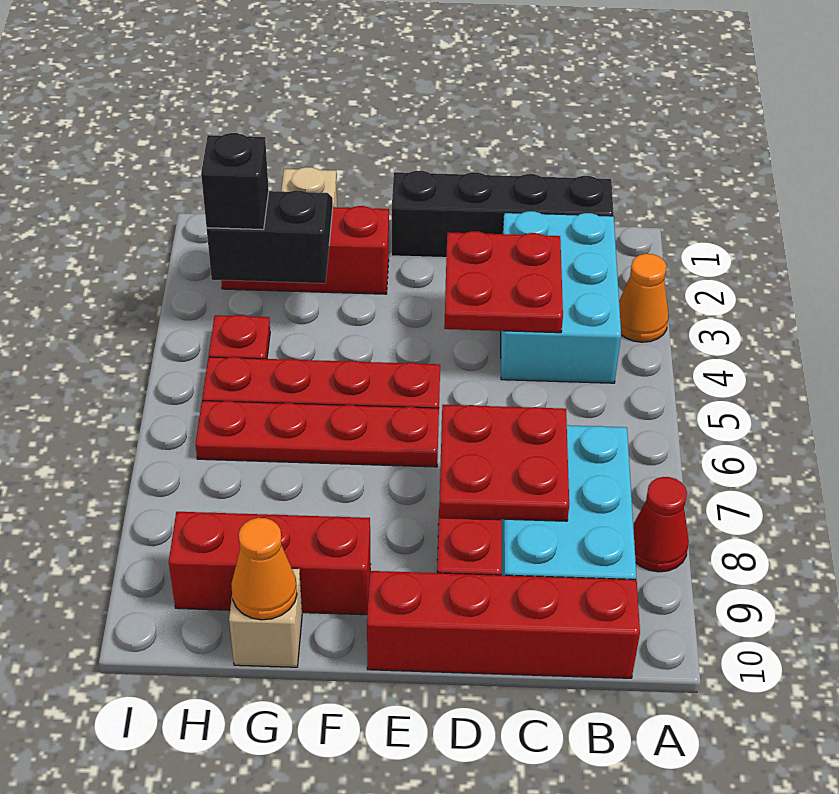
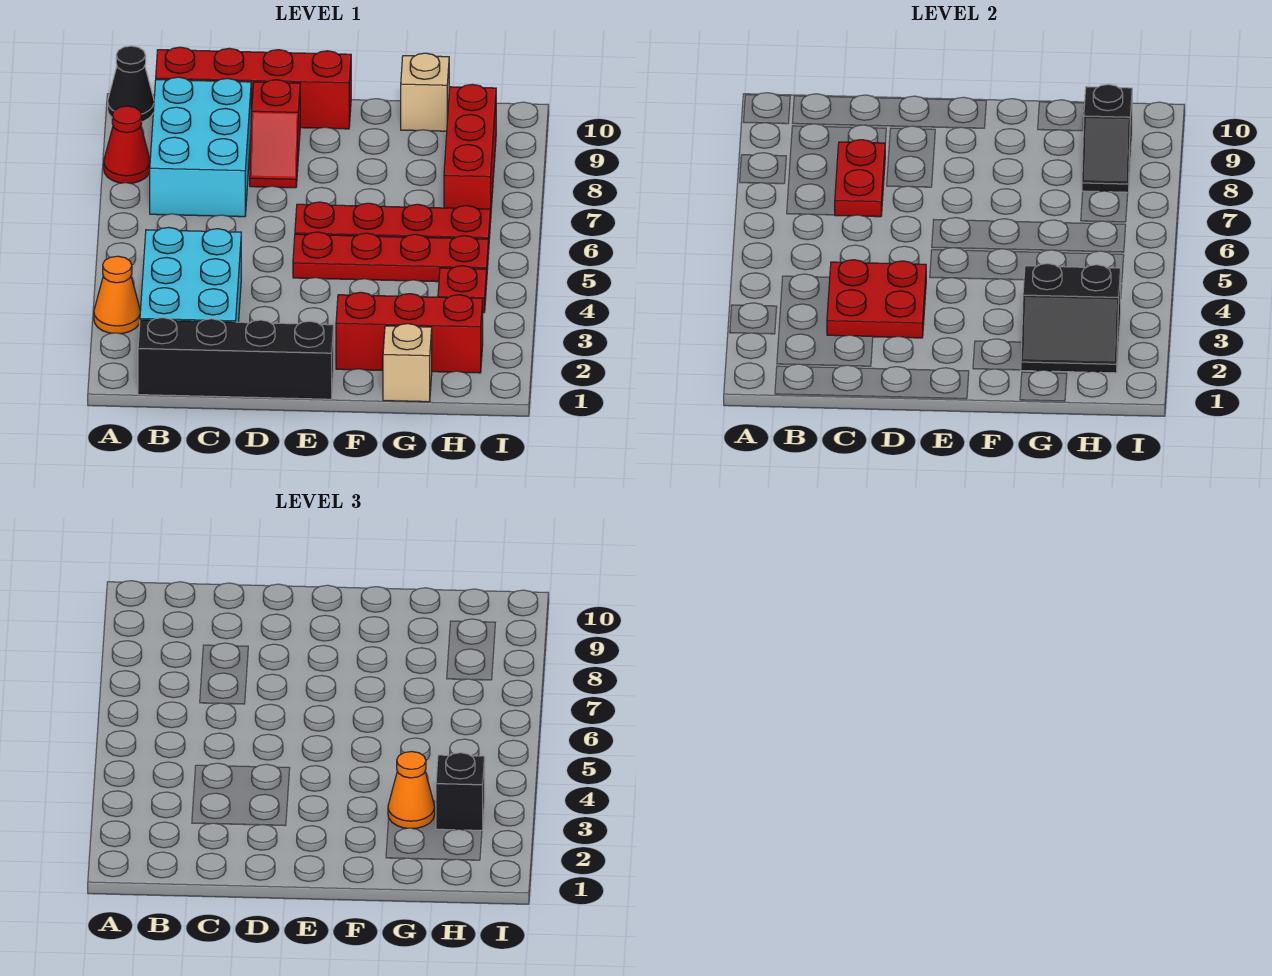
none -> black cone A10 level 1
red plate C7:D8 level 2 -> red plate C7:C8 level 2
red brick F9:H9 level 1 -> red brick H7:H9 level 1
orange cone G10 level 2 -> orange cone G3 level 3
none -> black slope H8:H9 level 2 top 9

